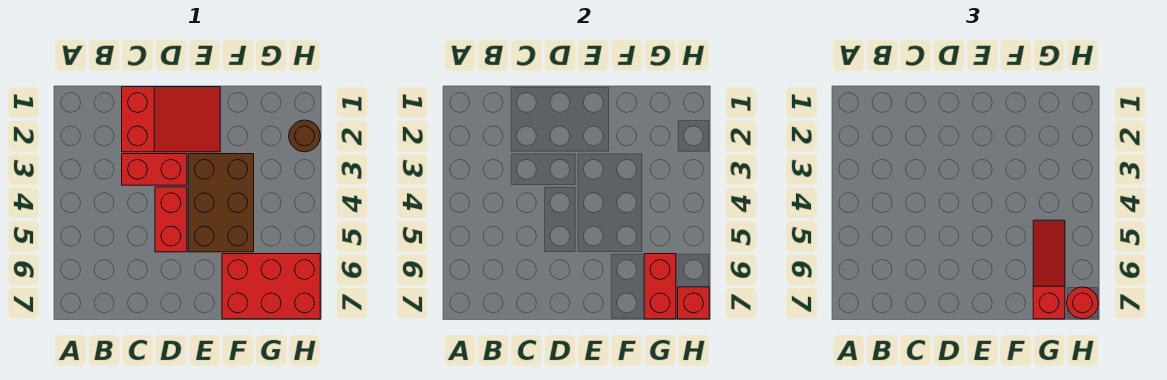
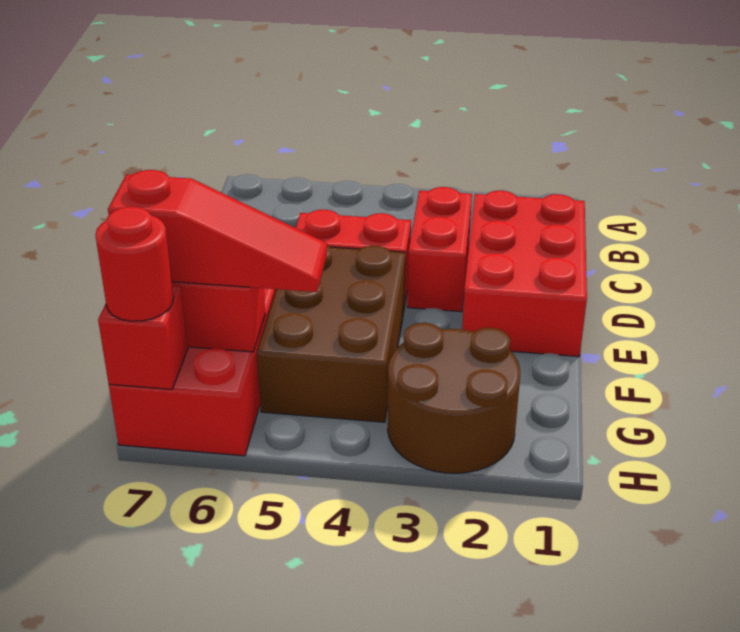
red slope C1:E2 level 1 top C -> red brick C1:E2 level 1
brown brick E3:F5 level 1 -> brown brick E4:G5 level 1
brown round brick H2 level 1 -> brown round brick G2:H3 level 1

